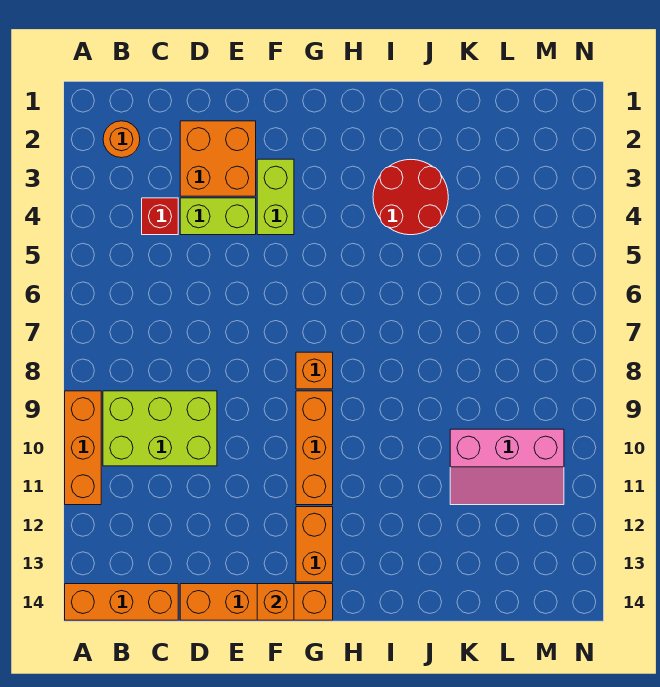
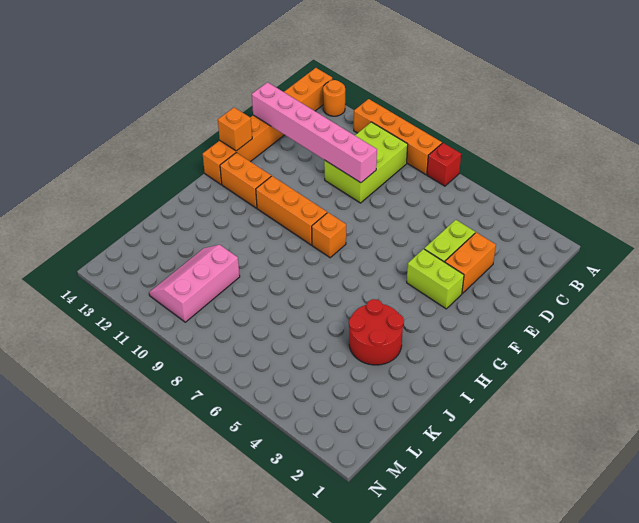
orange brick A9:A11 level 1 -> orange brick A8:A11 level 1
orange round brick B2 level 1 -> orange round brick A13 level 1
red brick C4 level 1 -> red brick A7 level 1
orange brick D2:E3 level 1 -> orange brick D3:E3 level 1
none -> pink brick D9:D14 level 2

